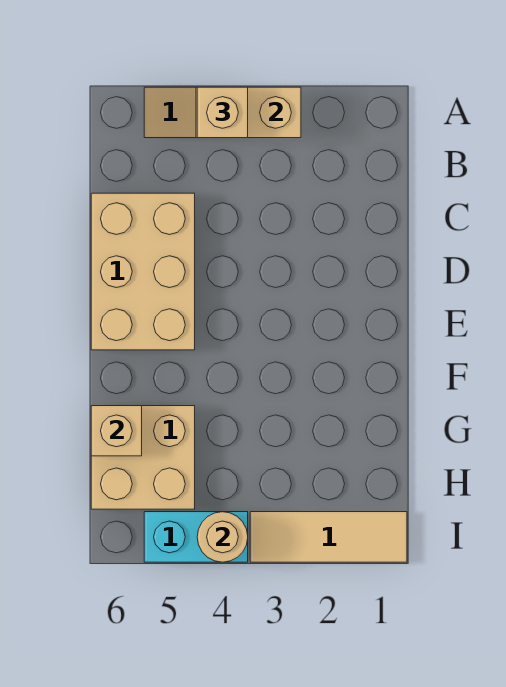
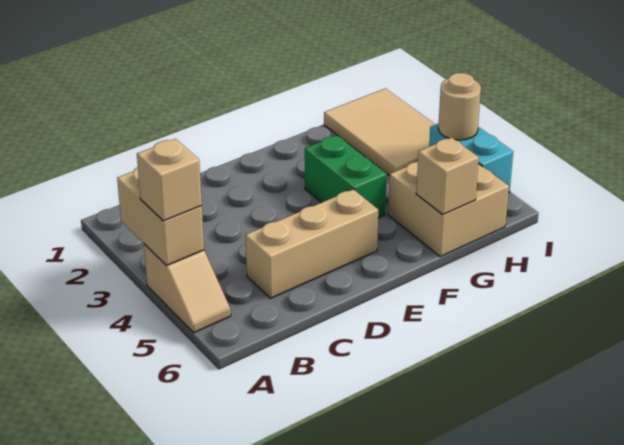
tan brick C5:E6 level 1 -> tan brick C5:E5 level 1
none -> green brick F3:F4 level 1
tan tile I1:I3 level 1 -> tan tile H1:I3 level 1

